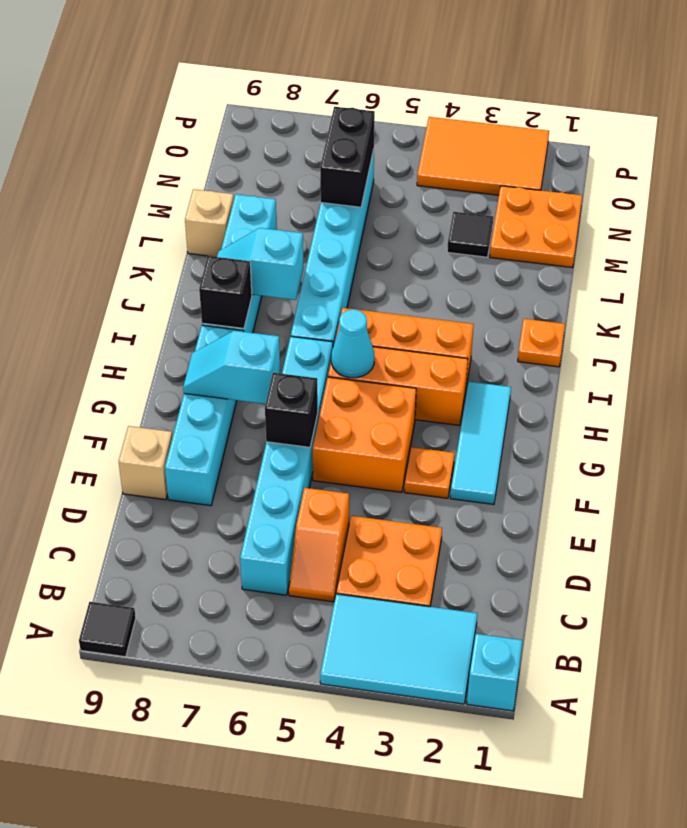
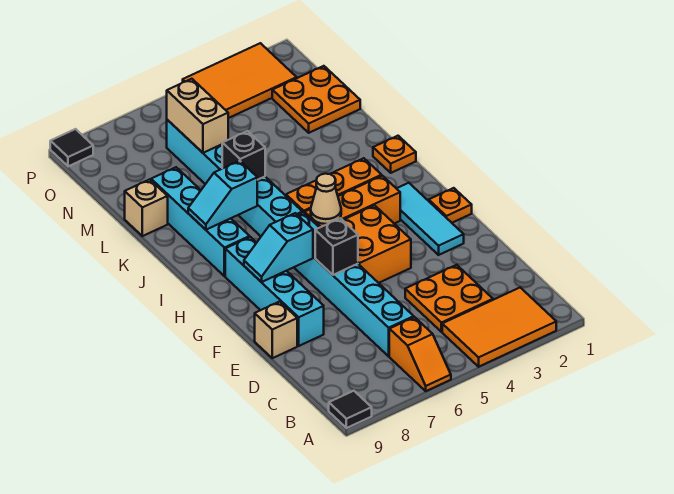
cyan brick A1 level 1 -> none
cyan tile A2:B4 level 1 -> orange tile A2:B4 level 1
orange slope C5:D5 level 1 top D -> orange slope A6:B6 level 1 top B
orange plate F3 level 1 -> orange plate G1 level 1
cyan cone H5 level 2 -> tan cone H5 level 2
black brick I8 level 2 -> black brick K6 level 2
black tile M3 level 1 -> black tile P9 level 1
black brick M6:N6 level 2 -> tan brick M6:N6 level 2

